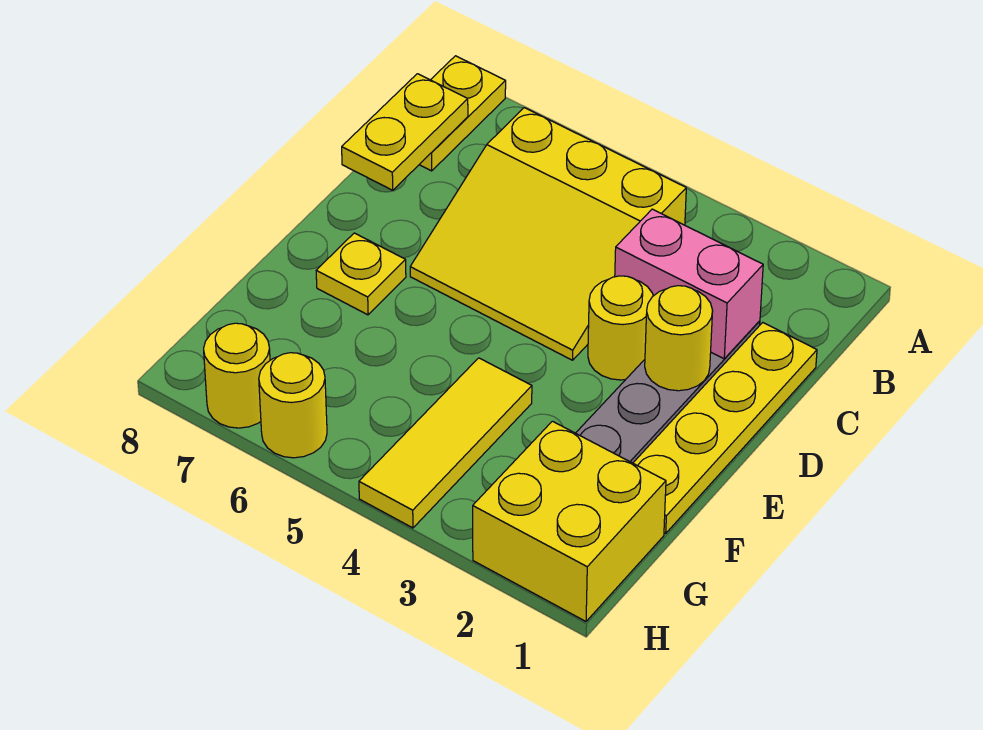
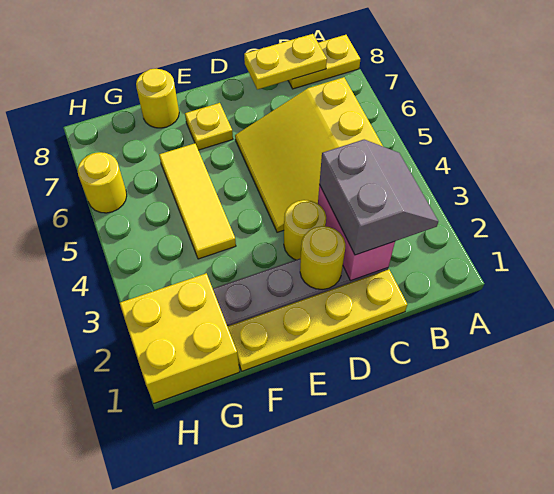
none -> grey slope B2:C3 level 3 top C
yellow tile F4:H4 level 1 -> yellow tile F4:F6 level 1
yellow round brick H7 level 1 -> yellow round brick F8 level 1

